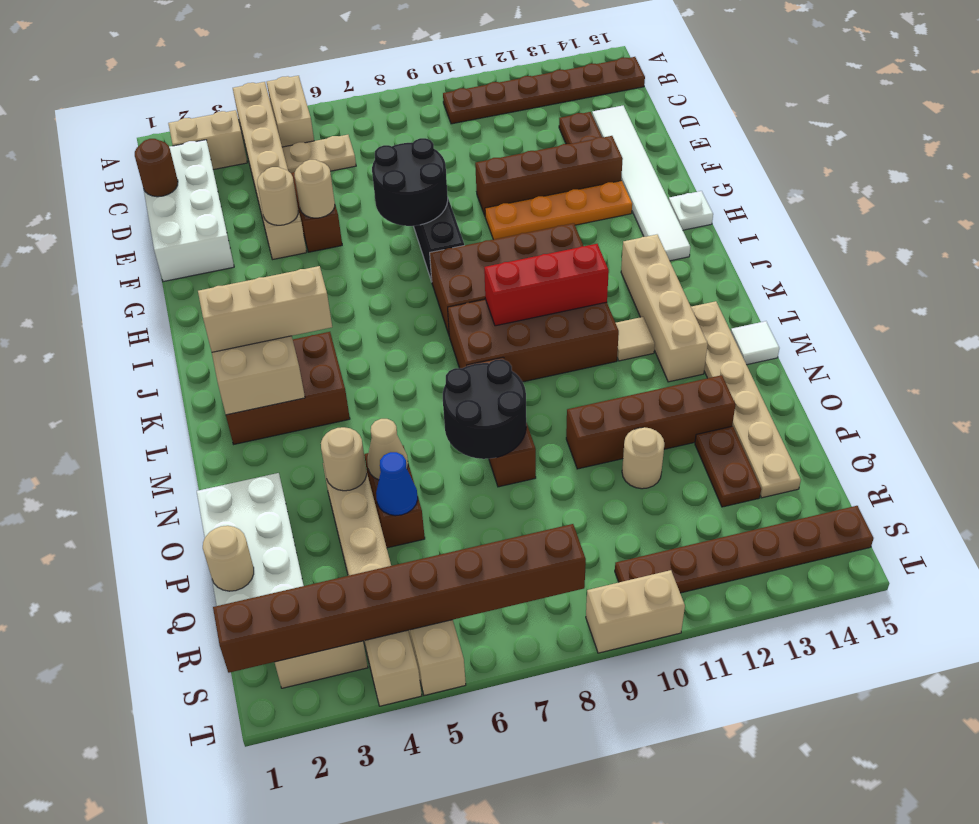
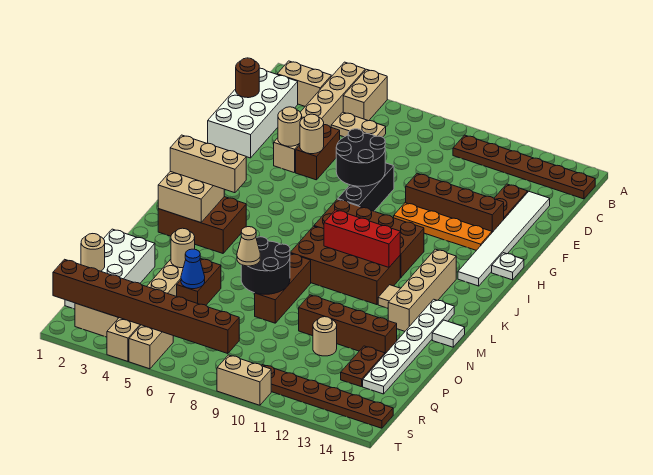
tan plate L14:Q14 level 1 -> white plate L14:Q14 level 1
tan cone O5 level 2 -> tan cone O7 level 3

